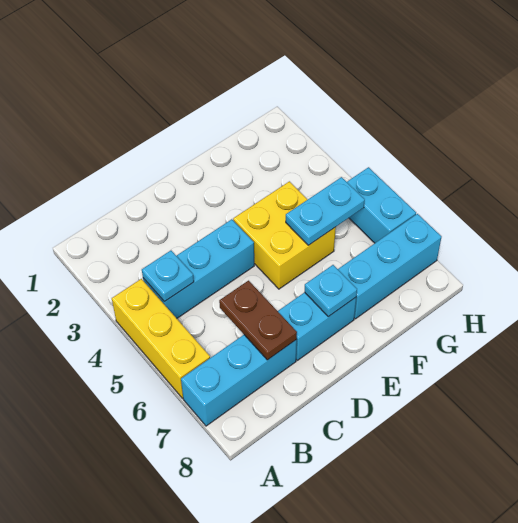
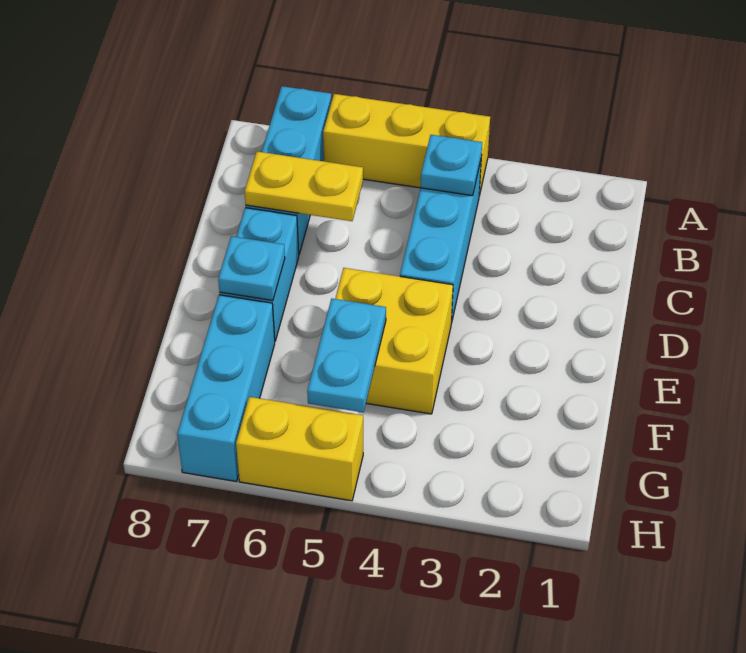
brown plate C6:C7 level 2 -> yellow plate C6:C7 level 2
cyan brick H5:H6 level 1 -> yellow brick H5:H6 level 1

